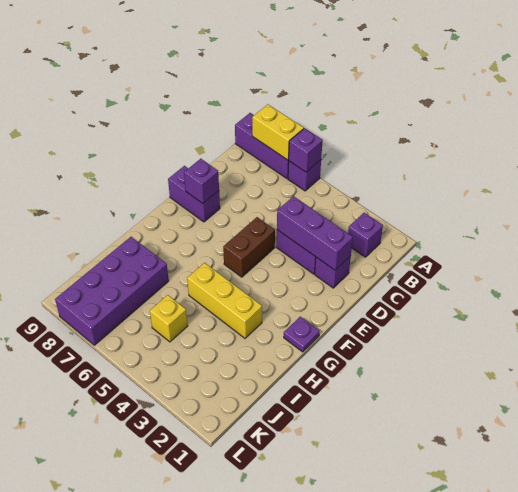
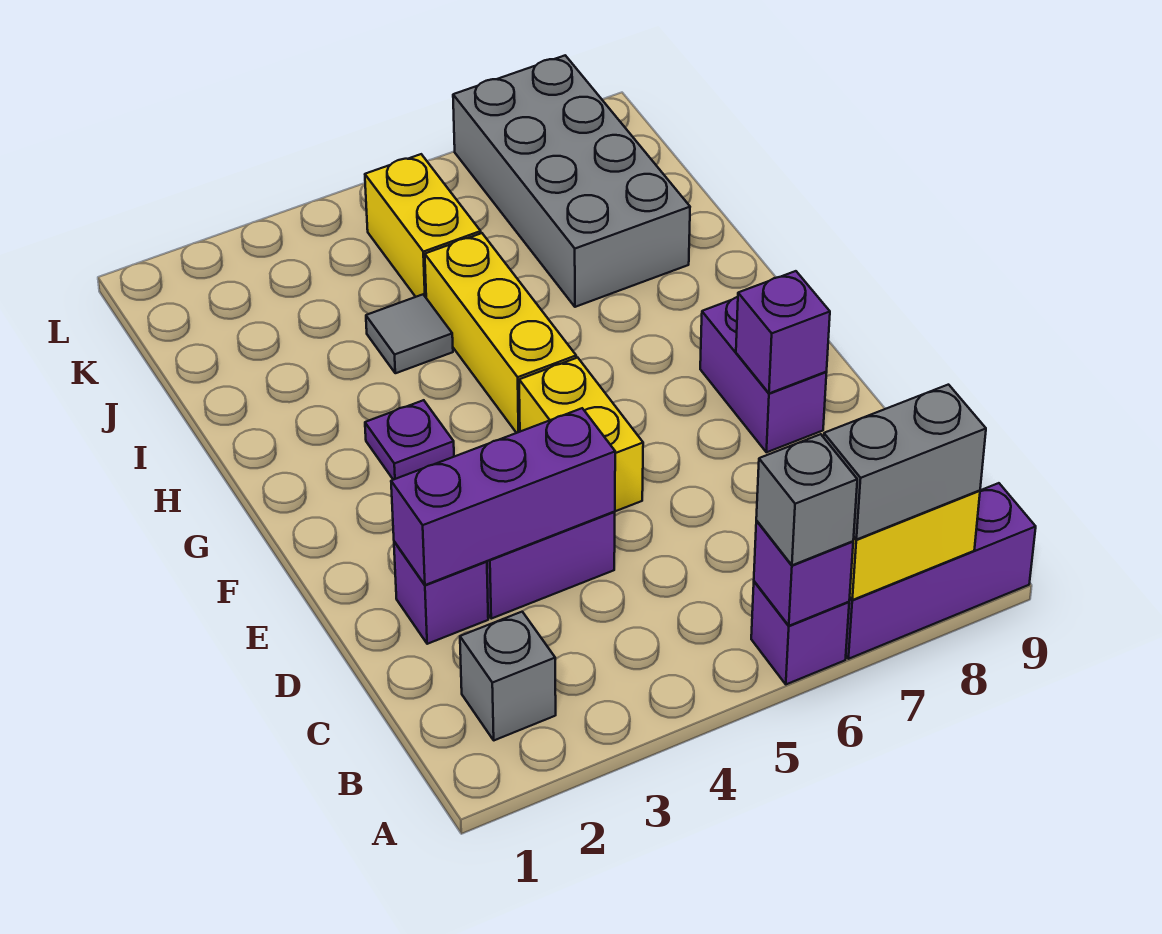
none -> grey brick A6 level 3
none -> grey brick A7:A8 level 3
purple brick B2 level 1 -> grey brick B2 level 1
brown brick E5:F5 level 1 -> yellow brick E5:F5 level 1
purple brick E8:E9 level 1 -> purple brick E8:F8 level 1
purple plate G1 level 1 -> purple plate G3 level 1
yellow brick H3:H5 level 1 -> yellow brick G5:I5 level 1
none -> grey tile I4 level 1
purple brick I7:L8 level 1 -> grey brick I7:L8 level 1
yellow brick J5 level 1 -> yellow brick J5:K5 level 1

